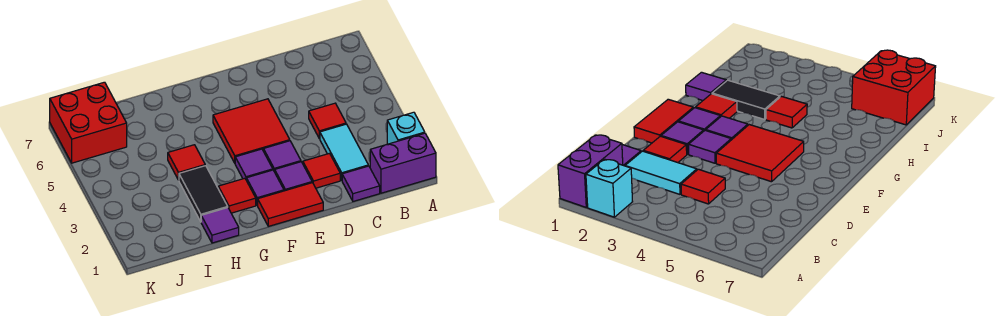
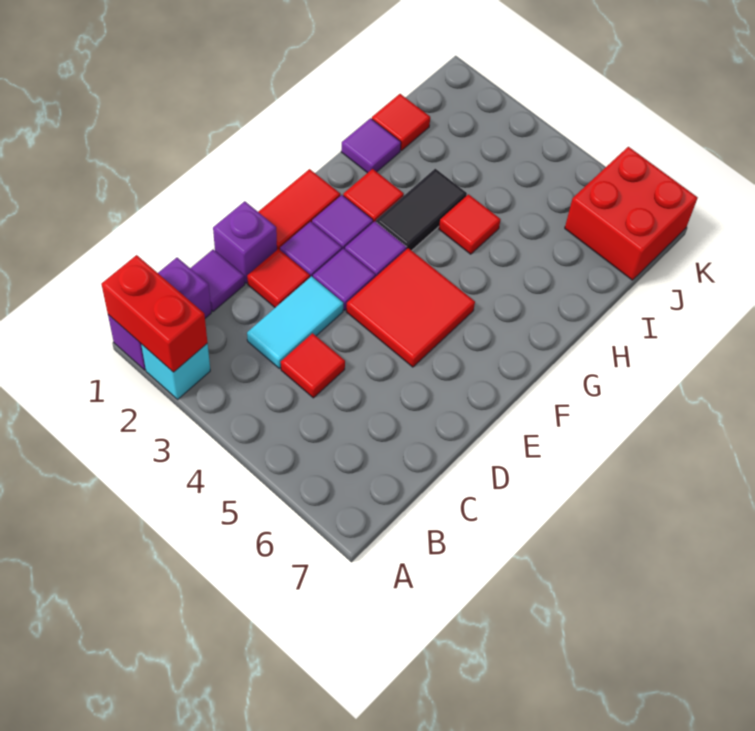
none -> red brick A1:A2 level 2
cyan tile C2:C3 level 1 -> cyan tile C3:D3 level 1
none -> purple brick D1 level 1
black tile H2:H3 level 1 -> black tile G3:H3 level 1
none -> red tile I1 level 1

